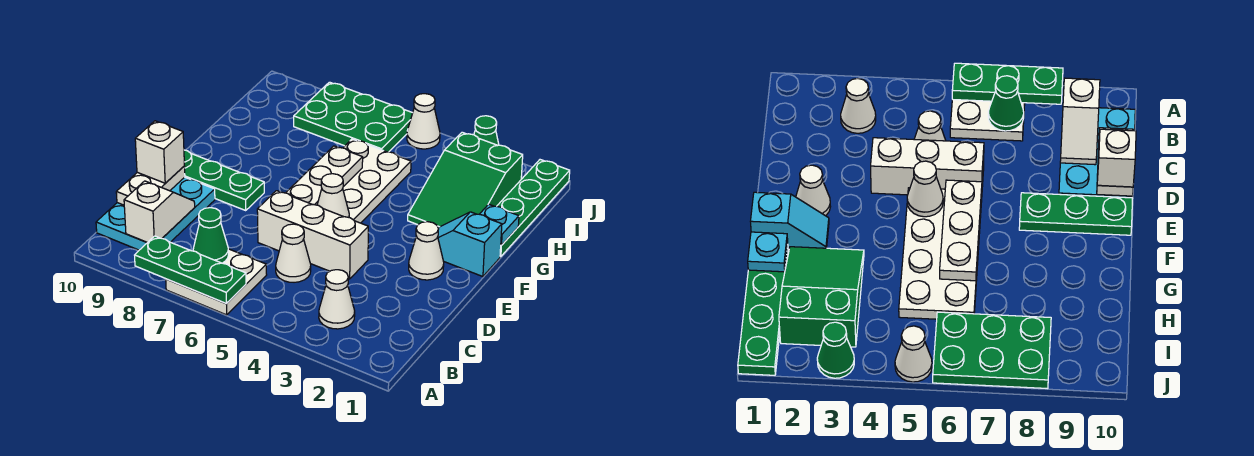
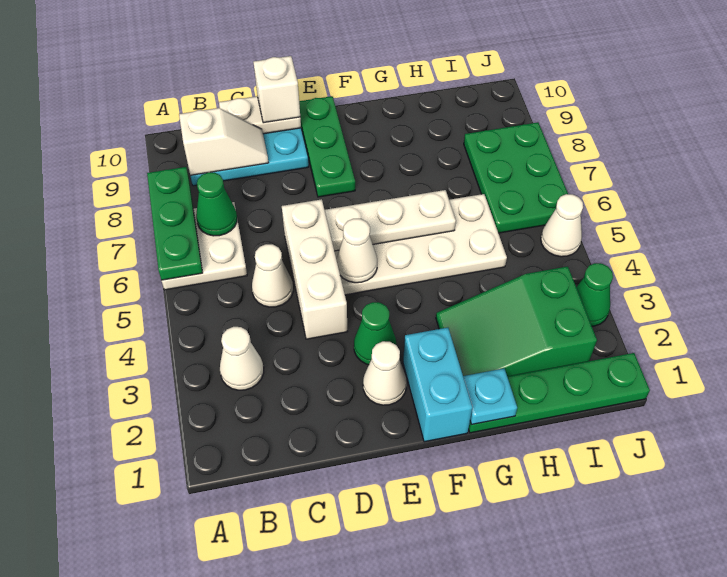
none -> green cone E3 level 1
cyan slope F1:F2 level 1 top 1 -> cyan brick F1:F2 level 1

